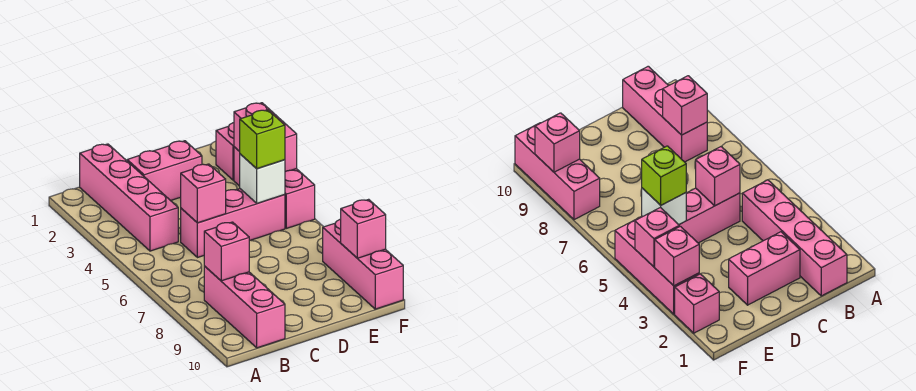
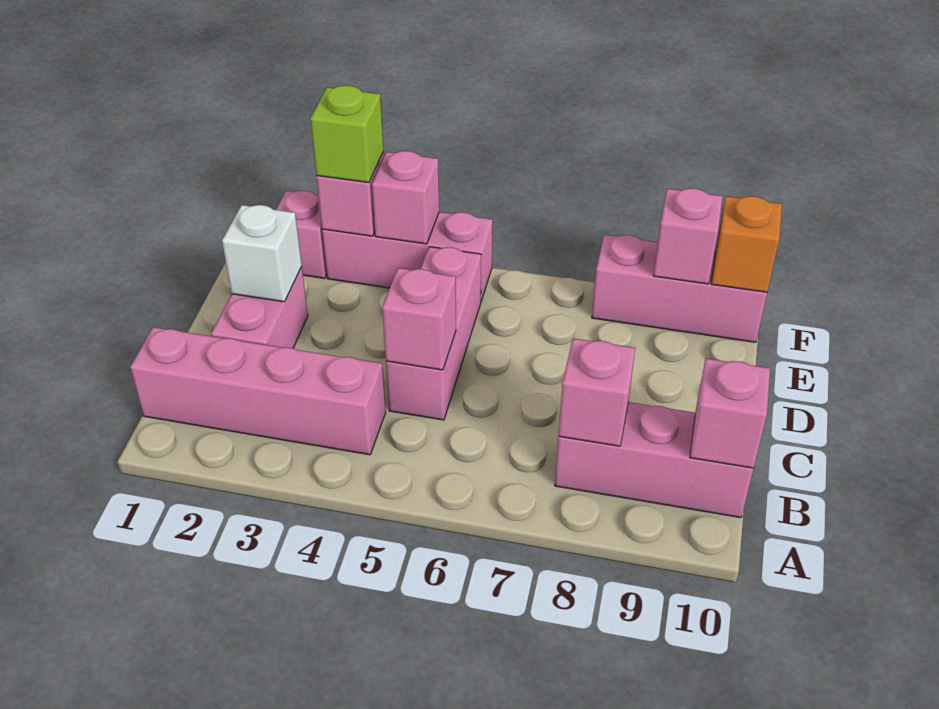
none -> pink brick B10 level 2
white brick E5 level 2 -> white brick D2 level 2
lime brick E5 level 3 -> lime brick F3 level 3
none -> orange brick F10 level 2

